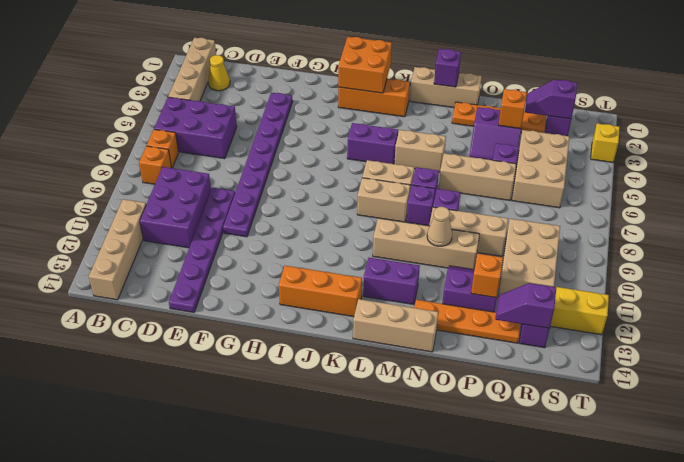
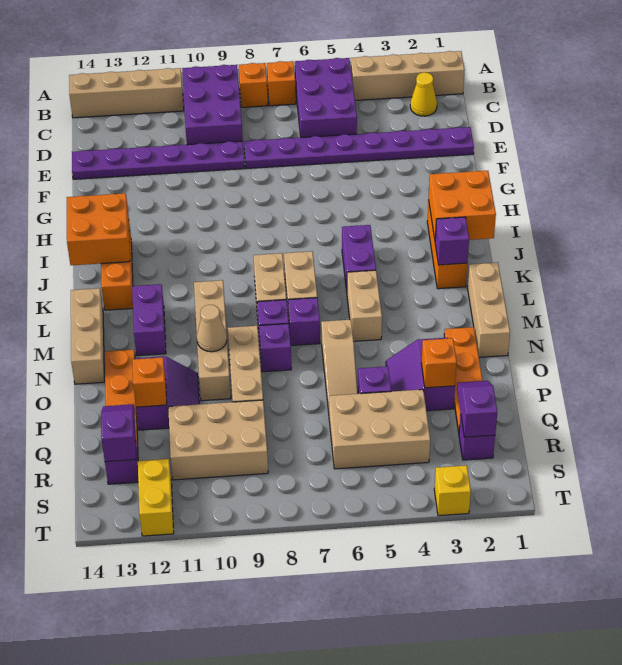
purple brick C9:D11 level 1 -> purple brick B9:D10 level 1
purple plate F3:F10 level 1 -> purple plate E1:E8 level 1
none -> orange brick I13:J14 level 2
purple brick M1 level 2 -> purple brick K2 level 2
tan brick N6:P6 level 1 -> tan slope N6:P6 level 1 top N

